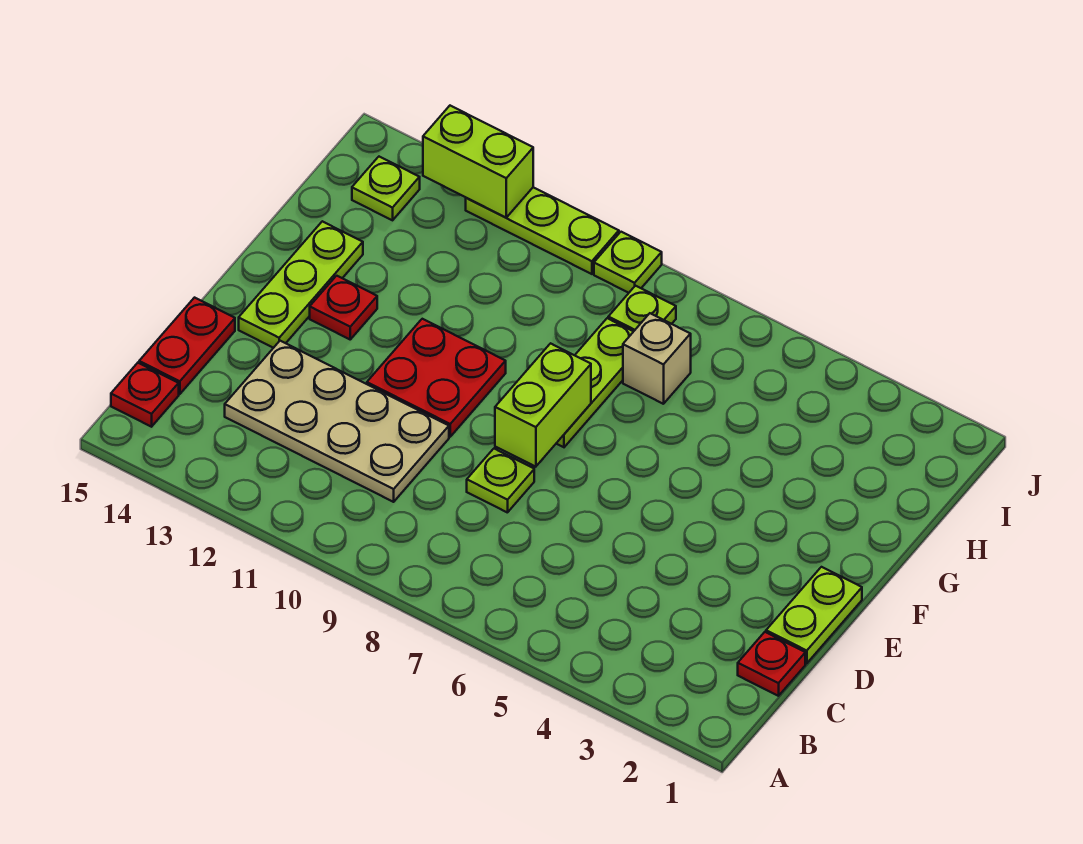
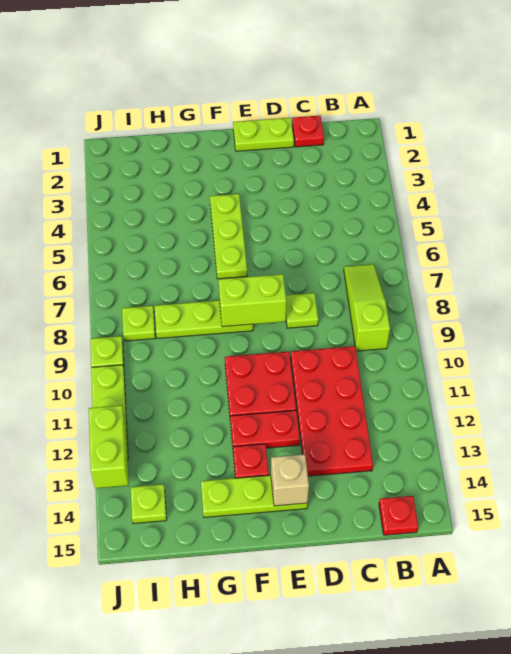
none -> lime slope B7:B9 level 1 top 9
tan plate C10:D13 level 1 -> red plate C10:D13 level 1
red plate C15:D15 level 1 -> red plate E12:F12 level 1
none -> lime plate F4:F6 level 1
tan brick H7 level 1 -> tan brick E14 level 2

